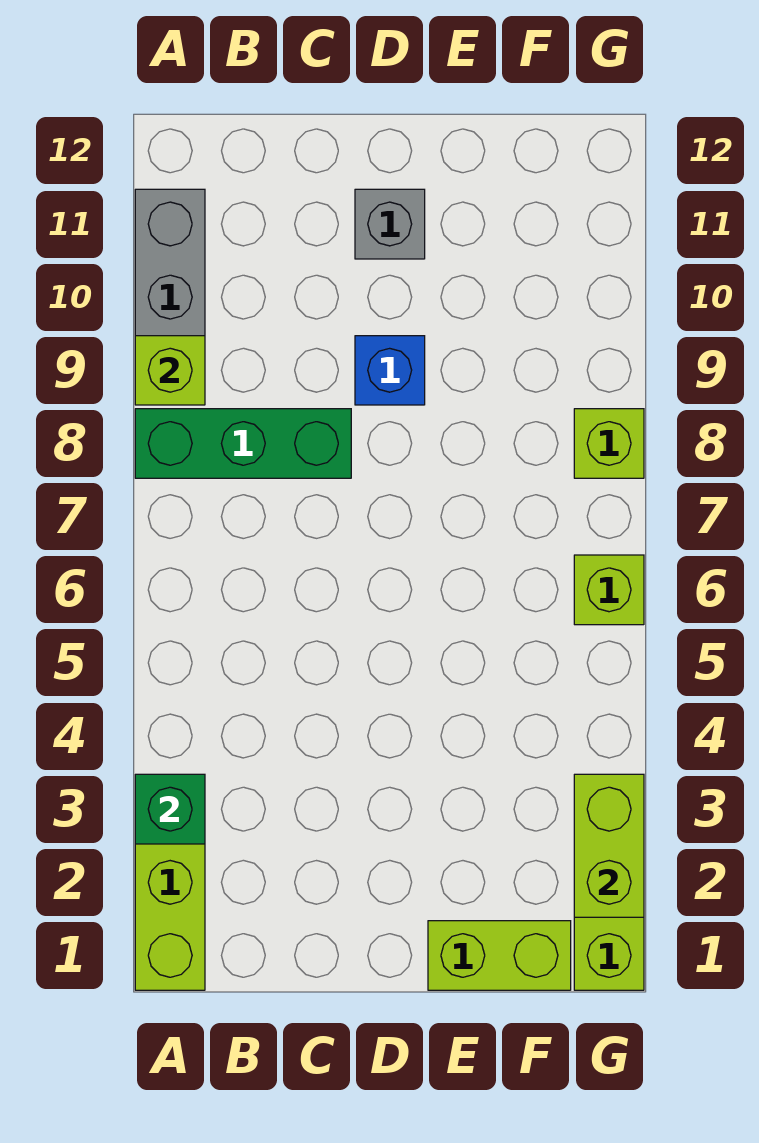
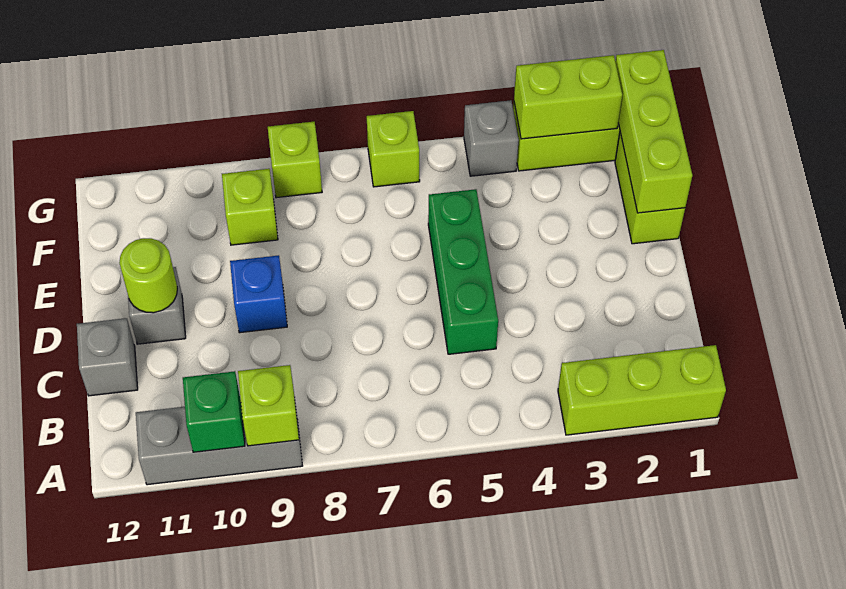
green brick A3 level 2 -> green brick A10 level 2
green brick A8:C8 level 1 -> green brick C5:E5 level 1
none -> grey brick C12 level 1
none -> lime round brick D11 level 2
none -> lime brick E1:G1 level 2
none -> lime brick F9 level 1
none -> grey brick G4 level 1

